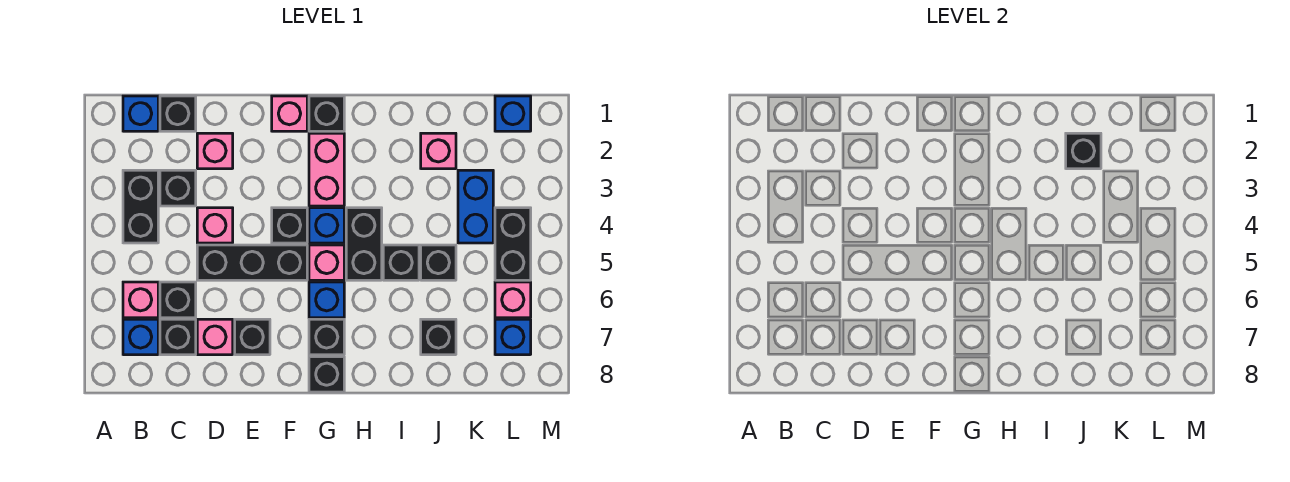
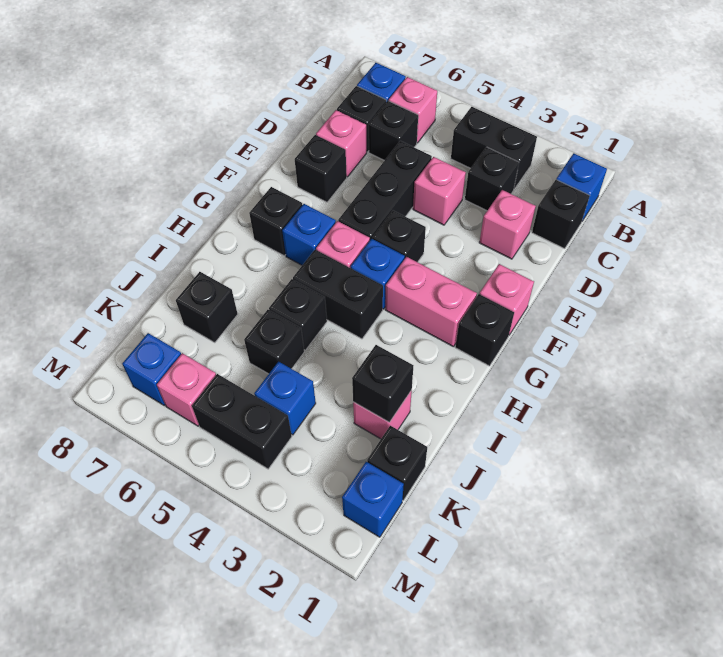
black brick G8 level 1 -> black brick K1 level 1
blue brick K3:K4 level 1 -> blue brick K4 level 1

